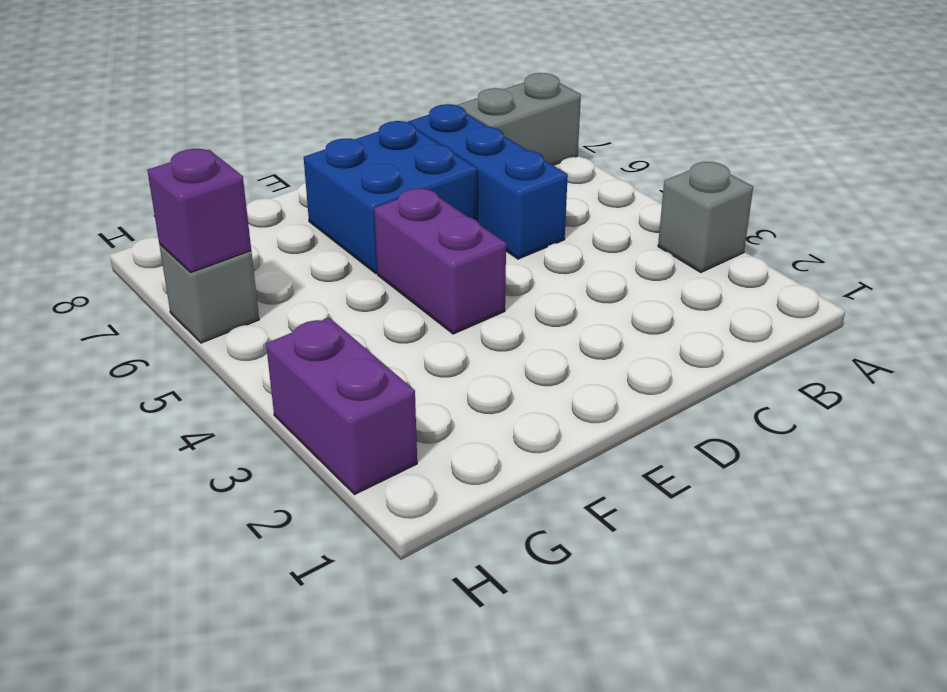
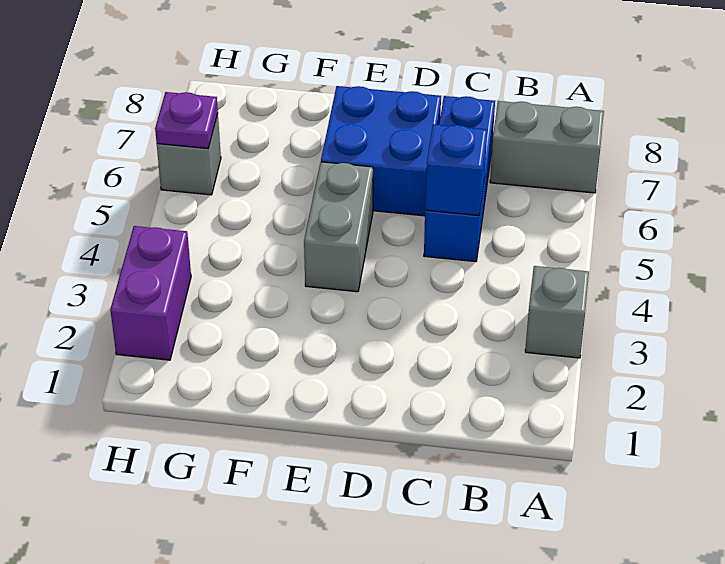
none -> blue brick C5 level 2
purple brick E4:E5 level 1 -> grey brick E4:E5 level 1
purple brick H6 level 2 -> purple plate H6 level 2

